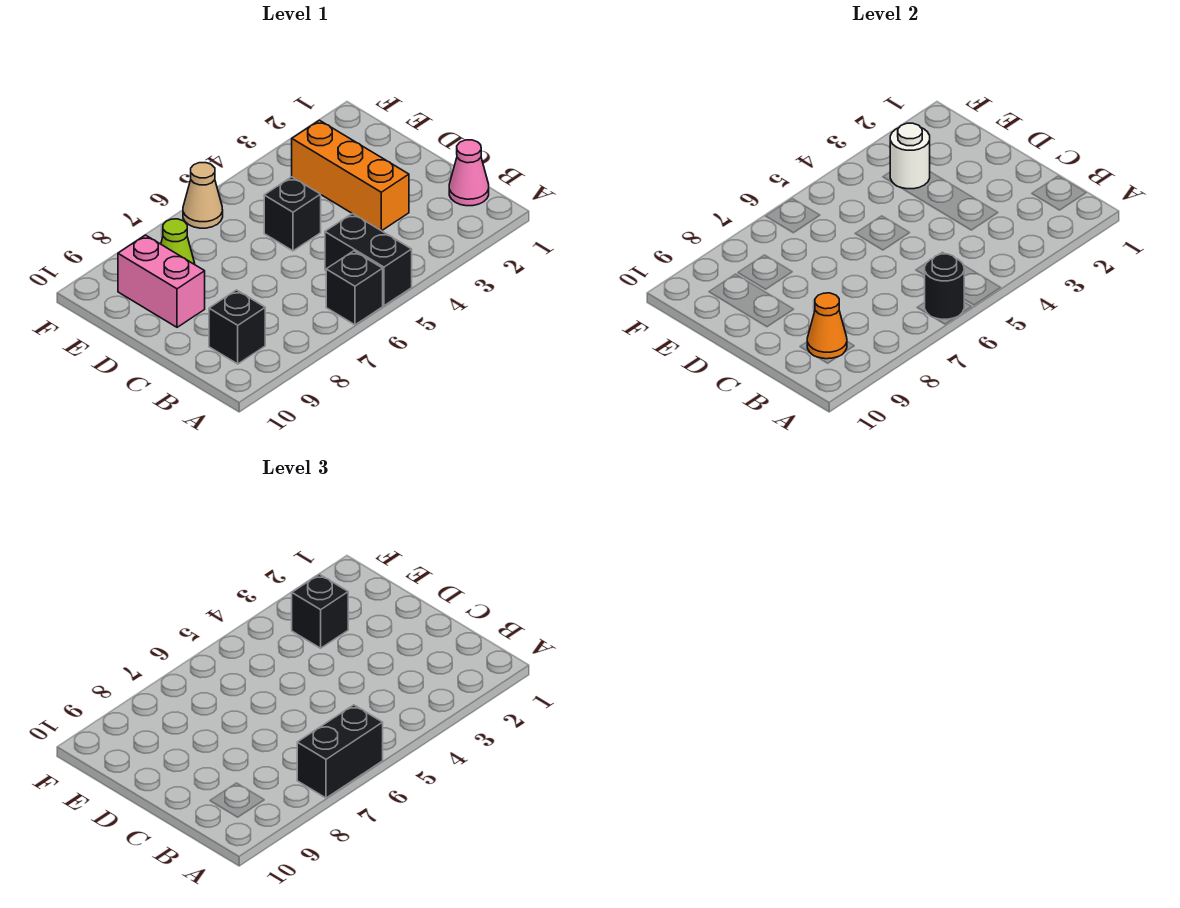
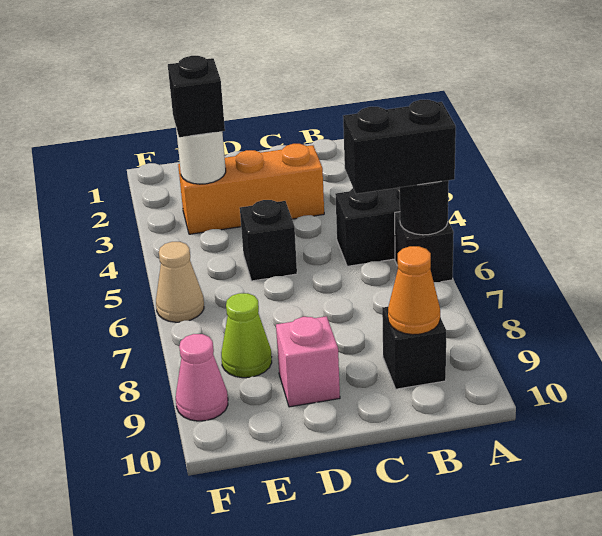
black brick A6:A7 level 3 -> black brick A6:B6 level 3
pink cone B1 level 1 -> pink cone F9 level 1
pink brick D9:E9 level 1 -> pink brick D9 level 1

